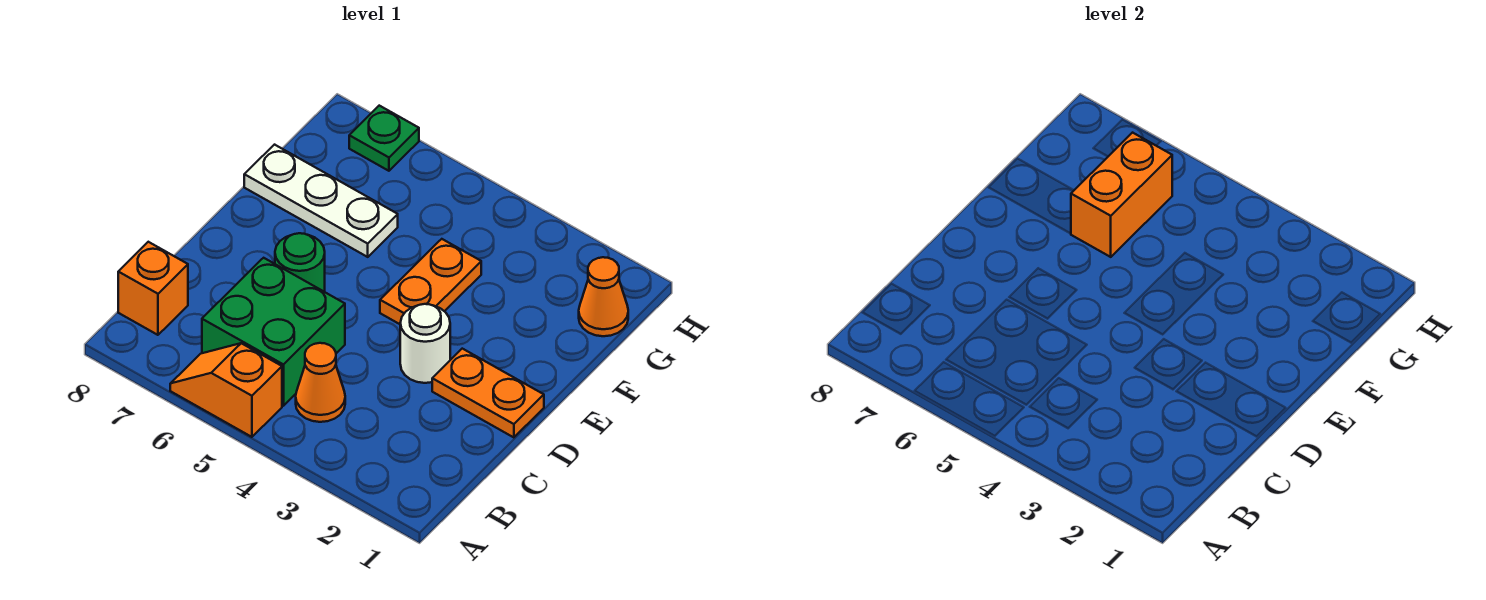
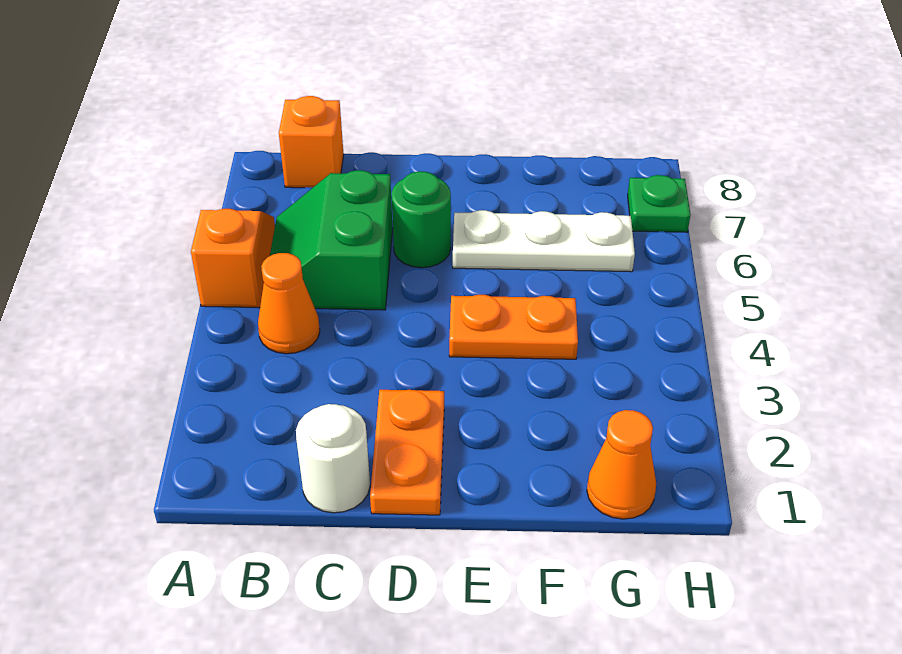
green brick B5:C6 level 1 -> green slope B5:C6 level 1 top C
white round brick D3 level 1 -> white round brick C1 level 1
white plate F6:F8 level 1 -> white plate E6:G6 level 1
orange brick F6:G6 level 2 -> none

